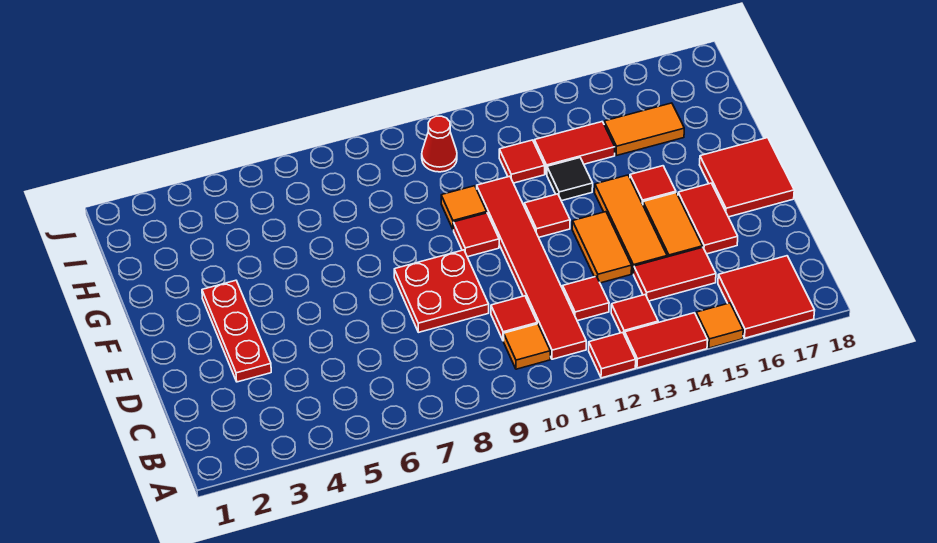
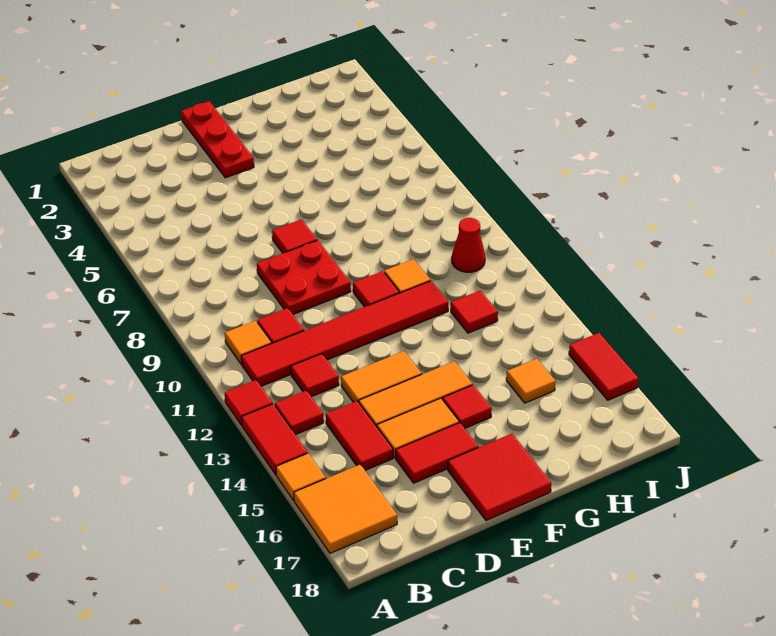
red tile A16:B17 level 1 -> orange tile A16:B17 level 1
red plate D3:F3 level 1 -> red plate E1:E3 level 1
red tile F12 level 1 -> red tile E7 level 1
black tile G13 level 1 -> none
red tile H13:H14 level 1 -> red tile J15:J16 level 1
orange tile H15:H16 level 1 -> orange tile H15 level 1

